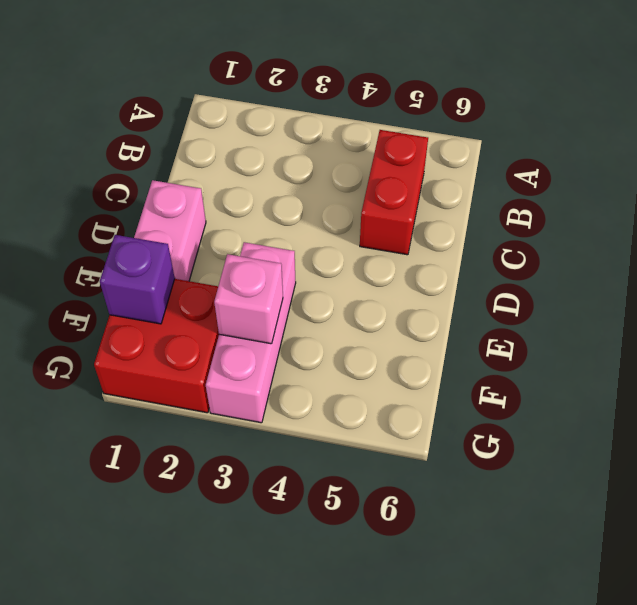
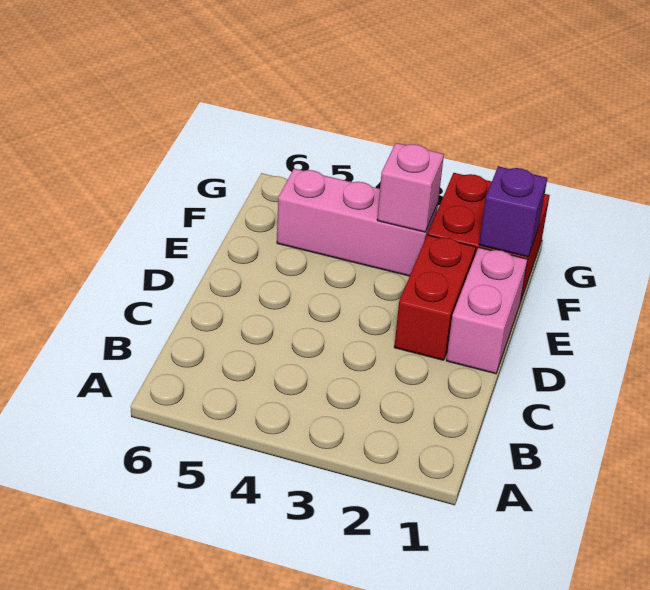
red brick B5:C5 level 1 -> red brick D2:E2 level 1
pink brick E3:G3 level 1 -> pink brick F3:F5 level 1

